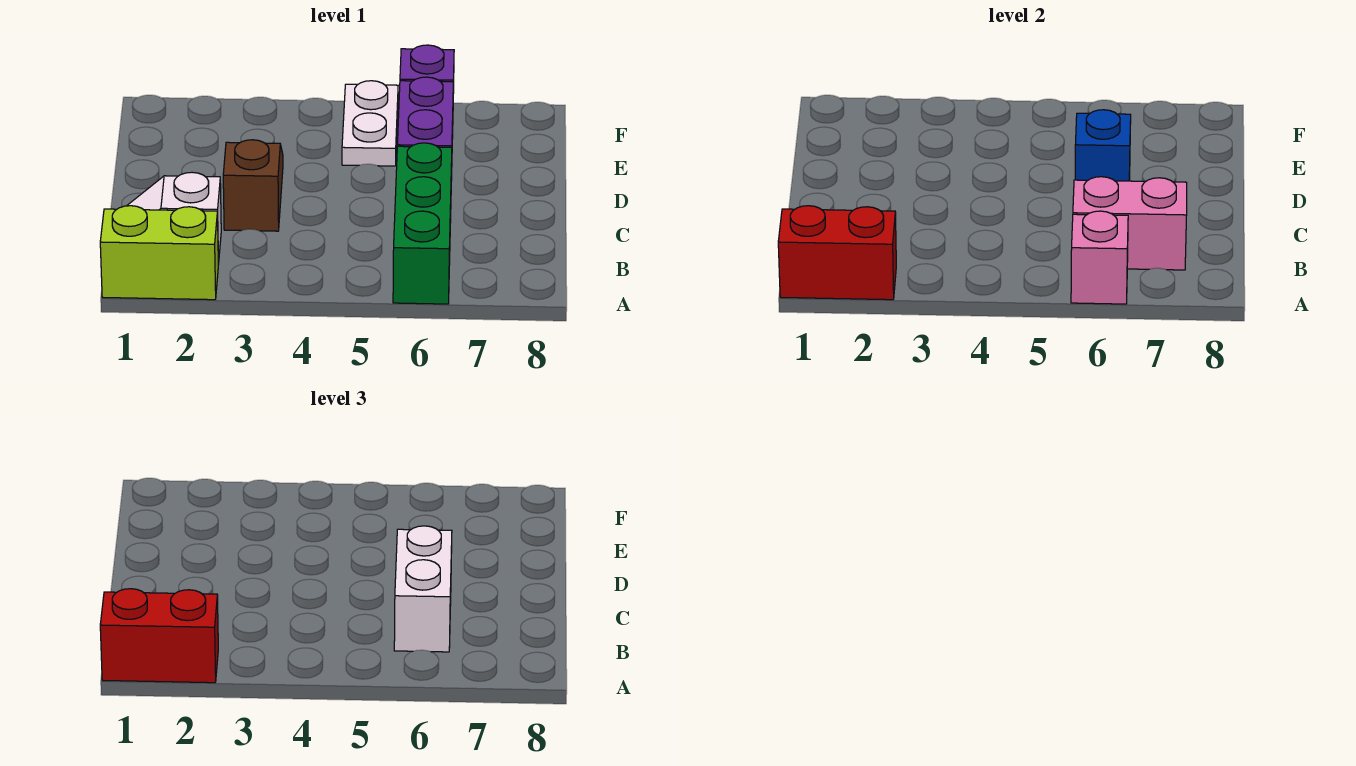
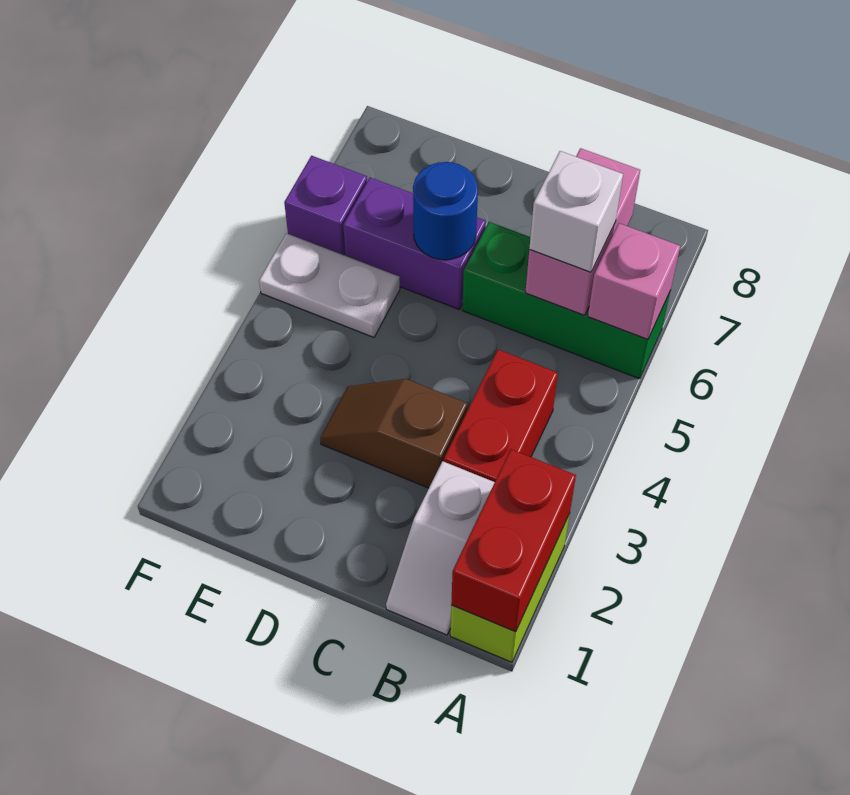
red brick A1:A2 level 3 -> red brick B3:B4 level 1
white brick B6:C6 level 3 -> white brick B6 level 3
blue brick D6 level 2 -> blue round brick D6 level 2

